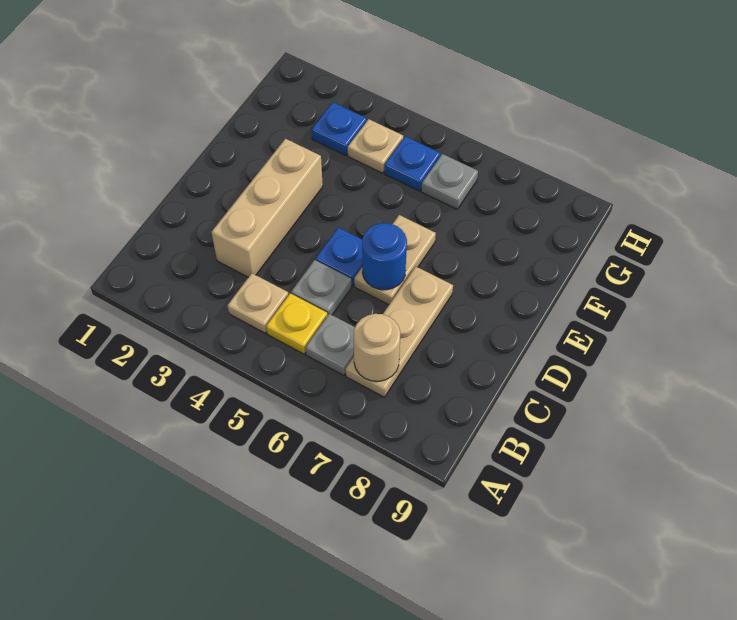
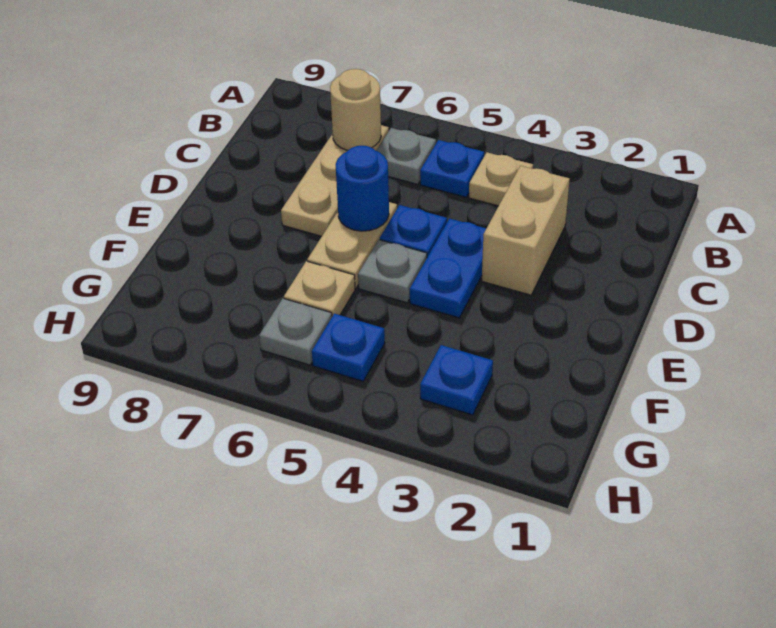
yellow plate B5 level 1 -> blue plate B5 level 1
tan brick C3:E3 level 1 -> tan brick C3:D3 level 1
grey plate C5 level 1 -> grey plate E5 level 1
none -> blue plate D4:E4 level 1
tan plate G4 level 1 -> tan plate F6 level 1

